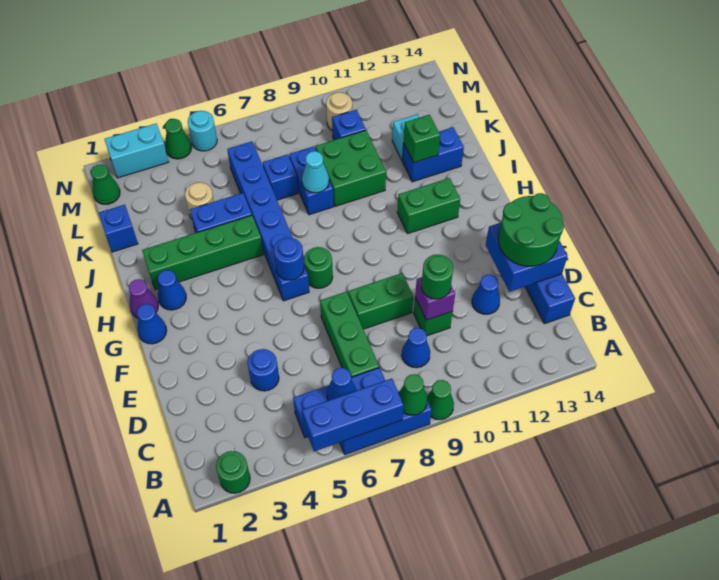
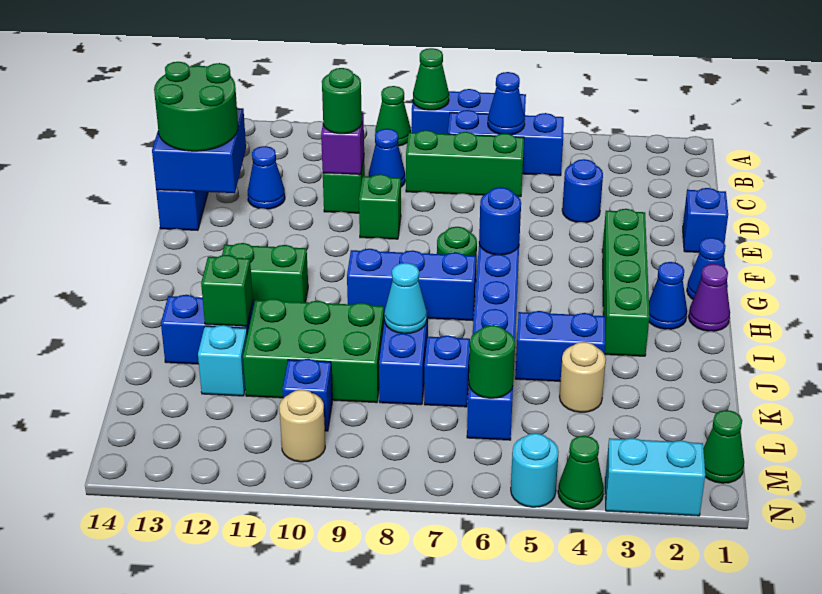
green round brick A2 level 1 -> green round brick L6 level 2
blue brick A5:A7 level 2 -> blue brick H7:H9 level 1
green brick C7:E7 level 1 -> green brick C6:C8 level 1
green brick E8:E9 level 1 -> green brick E9 level 1
green brick I2:I5 level 1 -> green brick F3:I3 level 1
green brick J9:K10 level 1 -> green brick J9:K11 level 1
blue brick K1 level 1 -> blue brick E1 level 1

